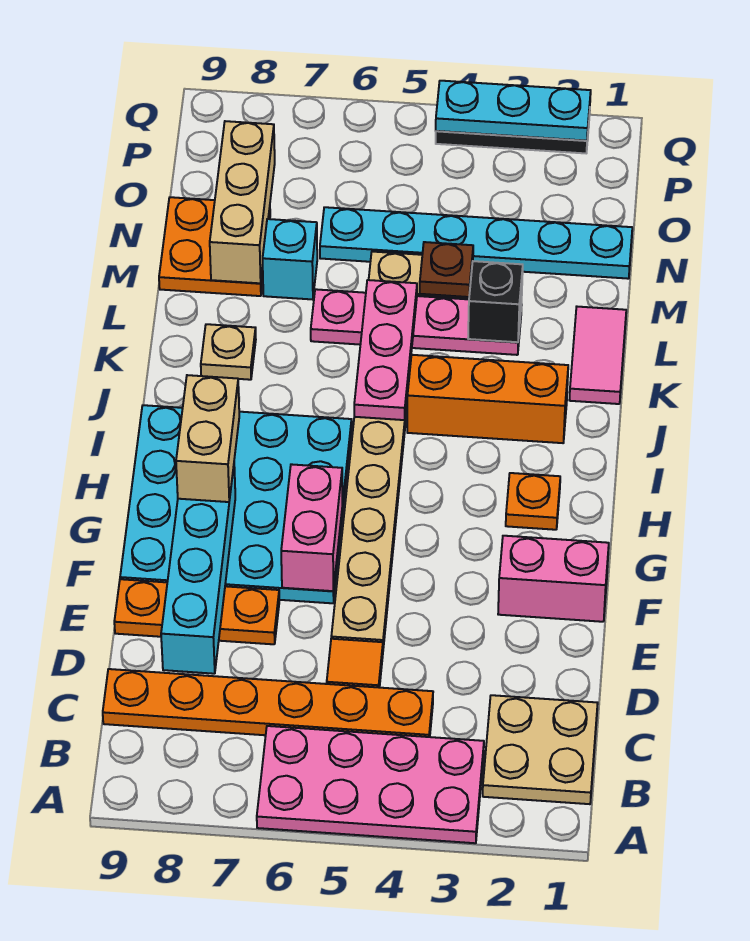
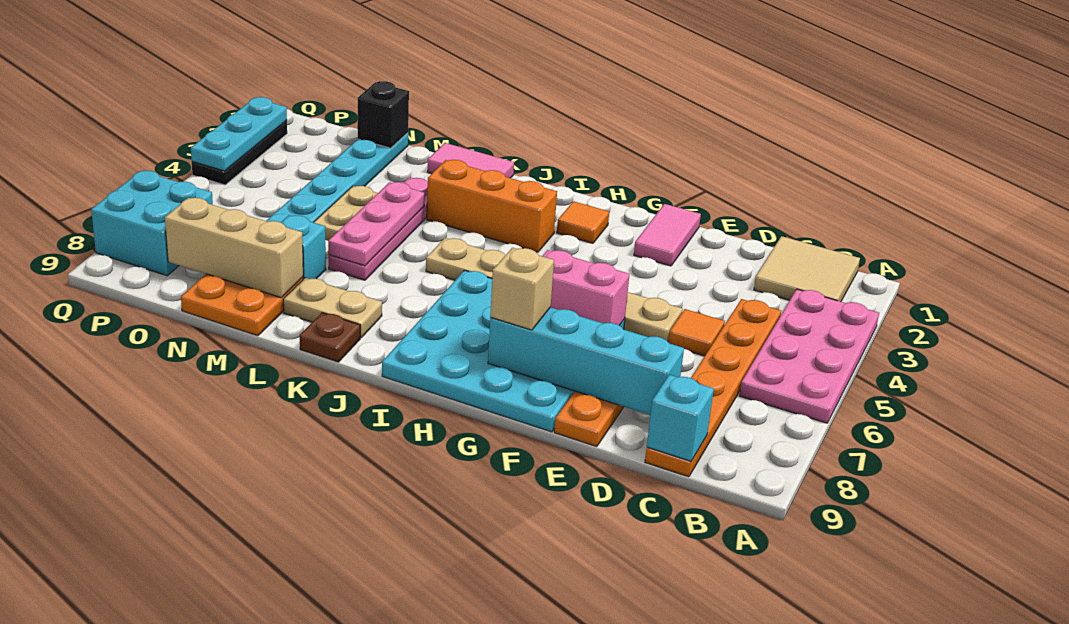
tan plate B1:C2 level 1 -> tan tile B1:C2 level 1
none -> cyan brick C9 level 2
pink brick F1:F2 level 1 -> pink tile F1:F2 level 1
tan brick G8:H8 level 3 -> tan brick G8 level 3
orange plate H2 level 1 -> orange tile H2 level 1
orange brick J2:J4 level 1 -> orange brick I3:K3 level 1
pink plate J5:L5 level 2 -> pink plate L4:L6 level 2
tan plate K8 level 1 -> tan plate K8:L8 level 1
black brick L3 level 2 -> black brick N1 level 2
brown plate M4 level 2 -> brown plate K9 level 1
none -> cyan brick P7:Q8 level 1

